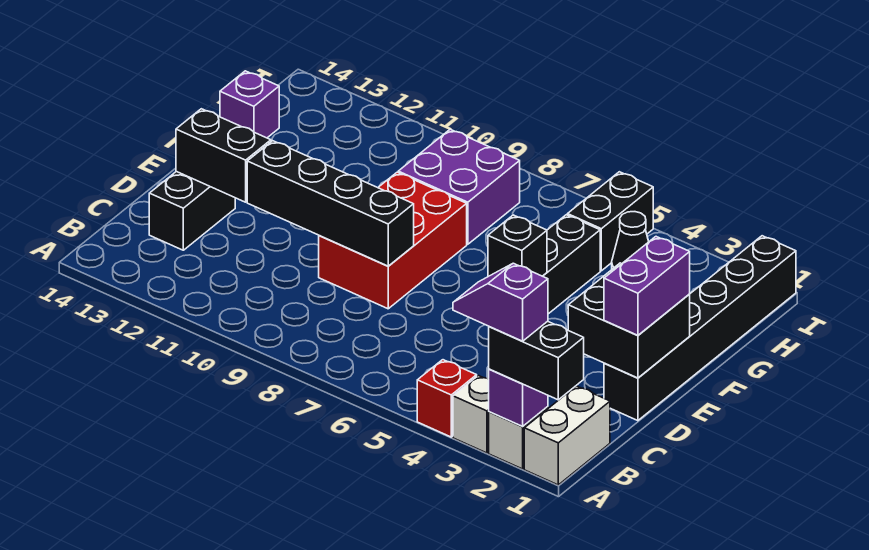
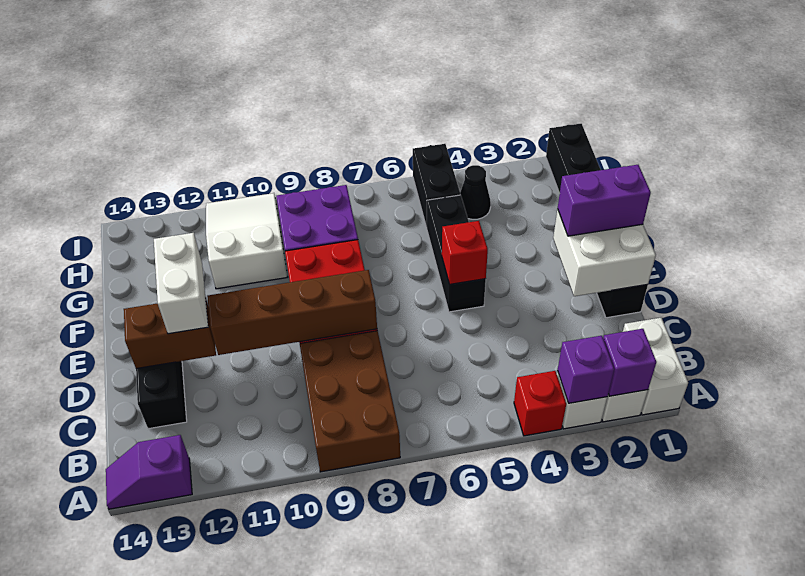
black brick A1:A2 level 3 -> none
purple slope A2:A3 level 4 top 2 -> purple slope A13:A14 level 1 top 13
none -> brown brick A8:C9 level 1
black brick D1:E2 level 2 -> white brick D1:E2 level 2
purple brick D1:E1 level 3 -> purple brick E1:E2 level 3
black brick D8:D11 level 2 -> brown brick D8:D11 level 2
black brick D12:D13 level 2 -> brown brick D12:D13 level 2
none -> white brick D12:E12 level 3
black brick E5 level 2 -> red brick E5 level 2
none -> white slope G10:I11 level 1 top G
purple brick G14 level 1 -> purple brick A3 level 2

